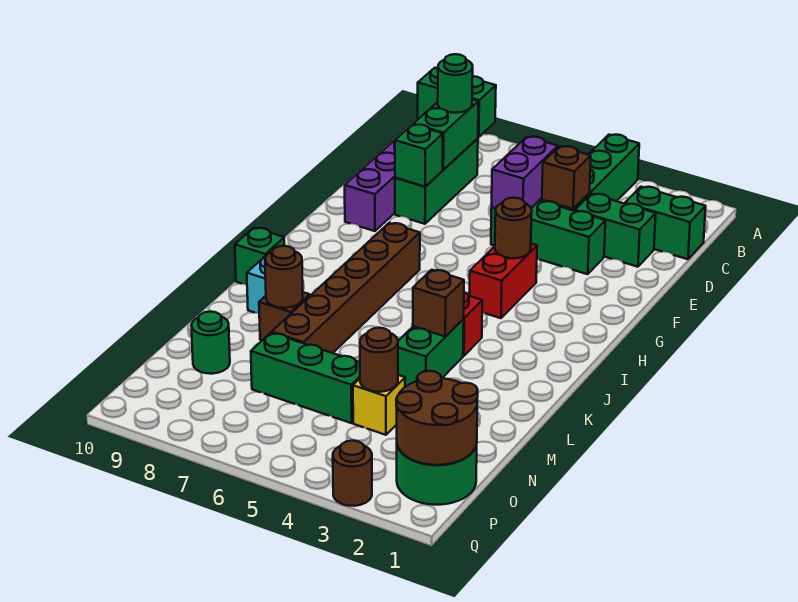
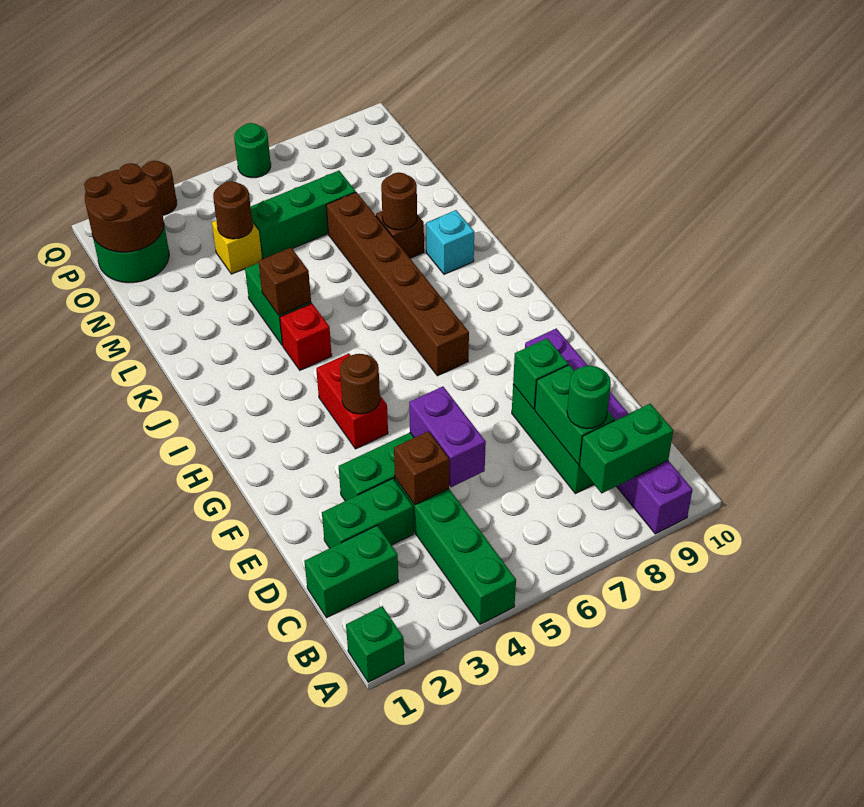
green brick J10 level 1 -> green brick A1 level 1
green round brick N9 level 1 -> green round brick Q6 level 1

